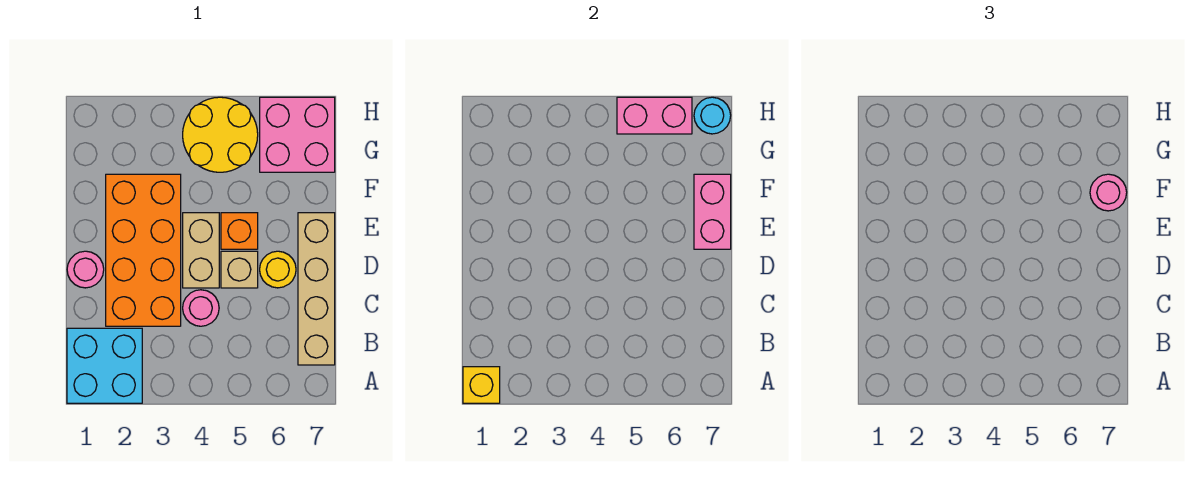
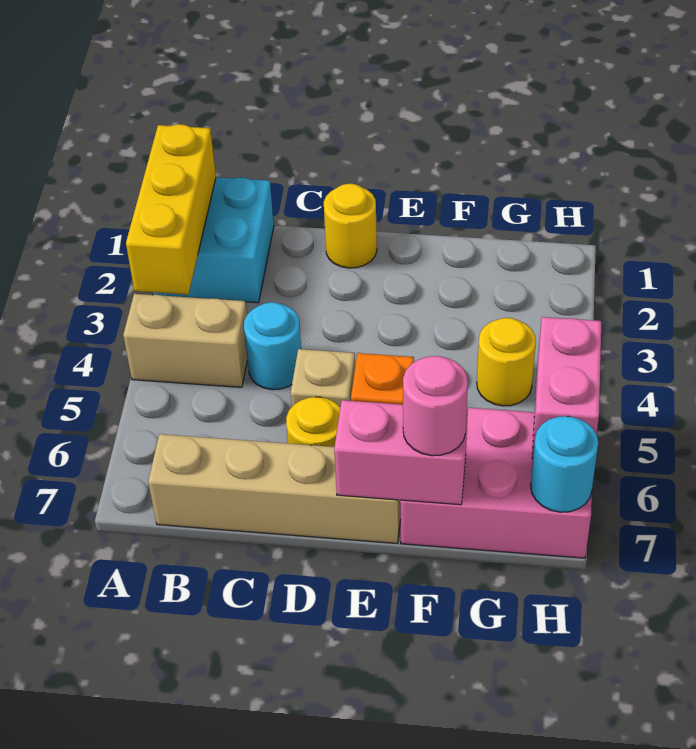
yellow brick A1 level 2 -> yellow brick A1:A3 level 2
orange brick C2:F3 level 1 -> none
pink round brick C4 level 1 -> cyan round brick C4 level 1
pink round brick D1 level 1 -> yellow round brick D1 level 1
tan brick D4:E4 level 1 -> tan brick A4:B4 level 1
yellow round brick G4:H5 level 1 -> yellow round brick G4 level 1
pink brick G6:H7 level 1 -> pink brick F6:H7 level 1

